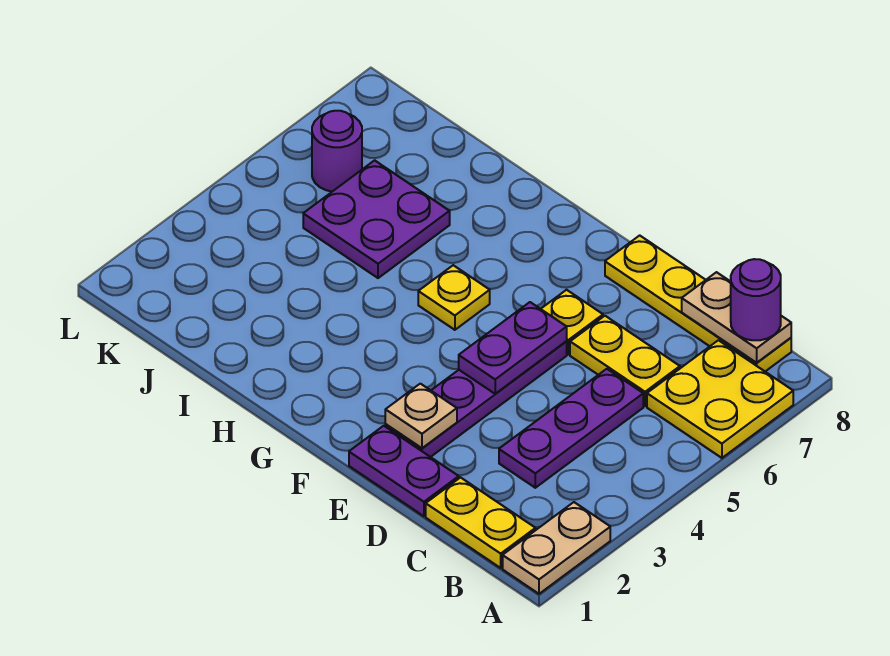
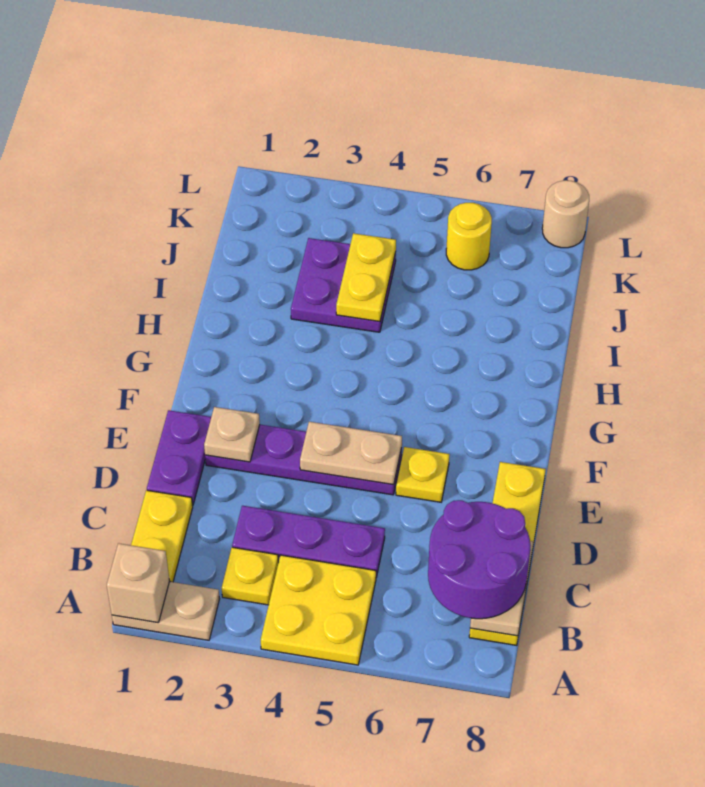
none -> tan brick A1 level 2
yellow plate A6:B7 level 1 -> yellow plate A4:B5 level 1
purple round brick B8 level 3 -> purple round brick B7:C8 level 3
yellow plate C6:D6 level 1 -> yellow plate I4:J4 level 2
purple plate E4:E5 level 2 -> tan plate E4:E5 level 2
yellow plate G5 level 1 -> yellow plate B3 level 1
purple plate I5:J6 level 1 -> purple plate I3:J4 level 1
purple round brick K6 level 1 -> yellow round brick K6 level 1
none -> tan round brick L8 level 1

